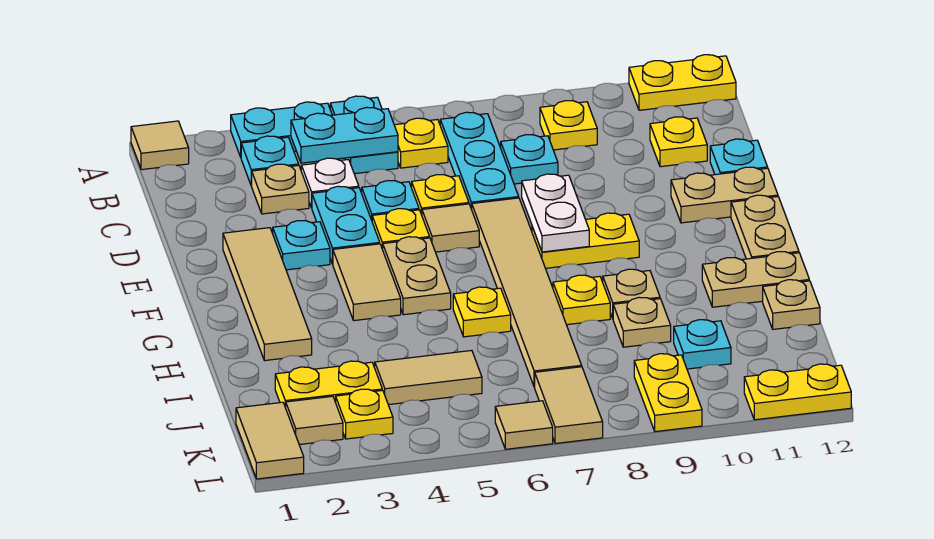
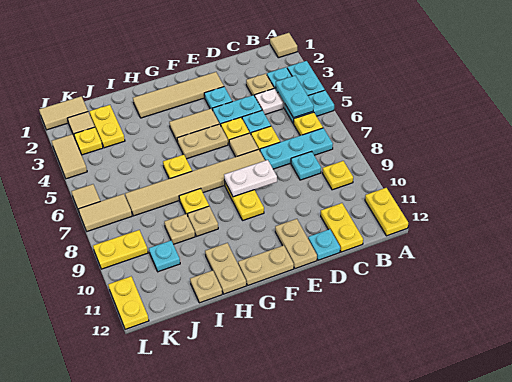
yellow plate C11 level 1 -> yellow plate C11:C12 level 1
tan tile J4:J5 level 1 -> tan tile L3:L4 level 1

